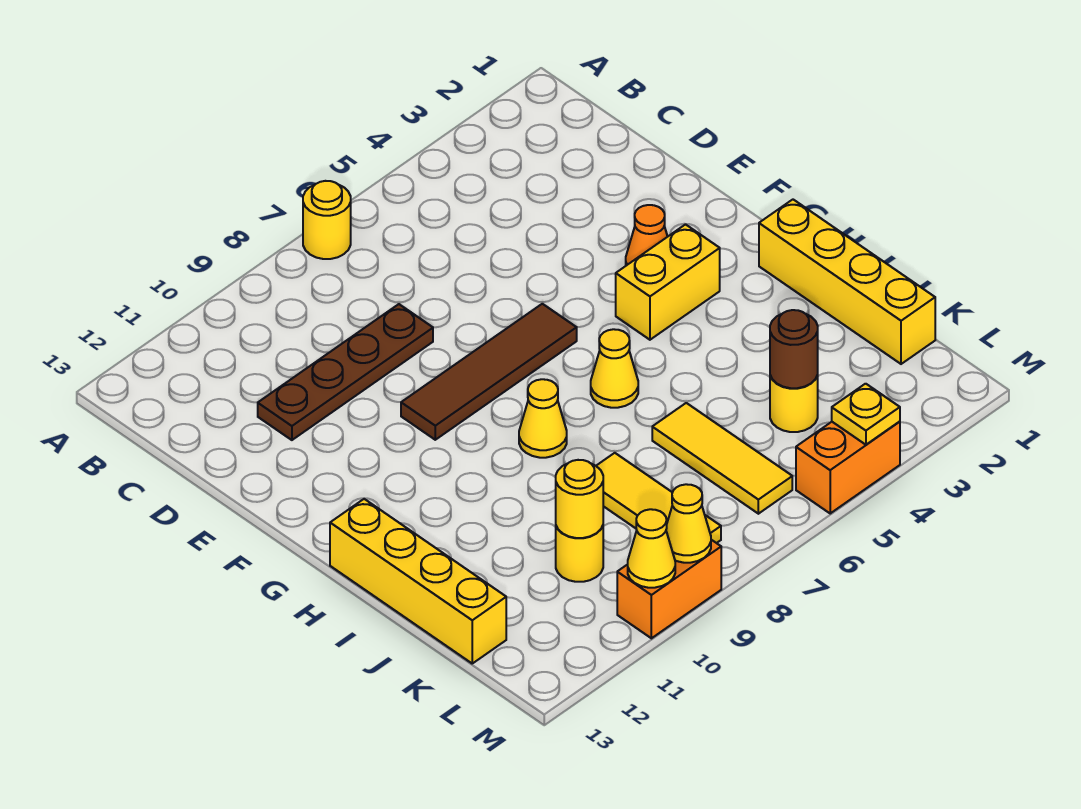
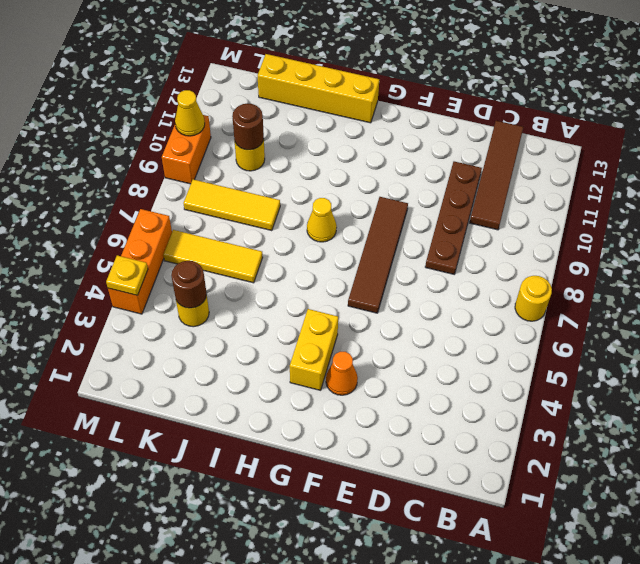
none -> brown tile C10:C13 level 1
yellow brick H1:K1 level 1 -> none
yellow cone H6 level 1 -> none
yellow round brick K10 level 2 -> brown round brick K10 level 2
orange brick M4:M5 level 1 -> orange brick M4:M6 level 1
yellow cone M9 level 2 -> none

